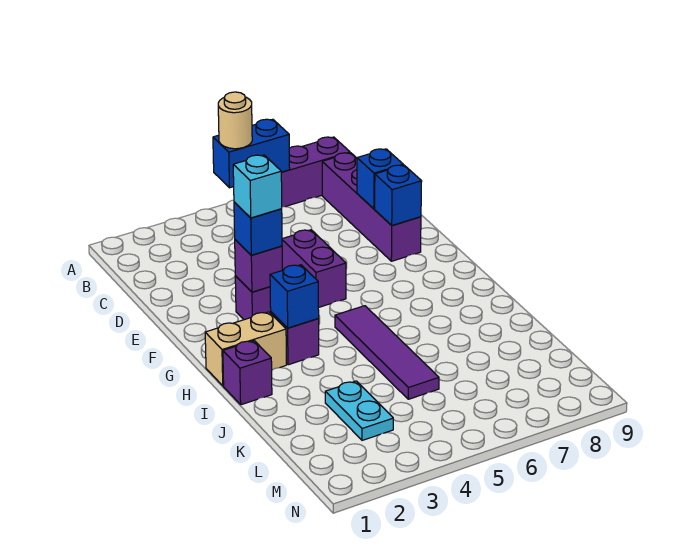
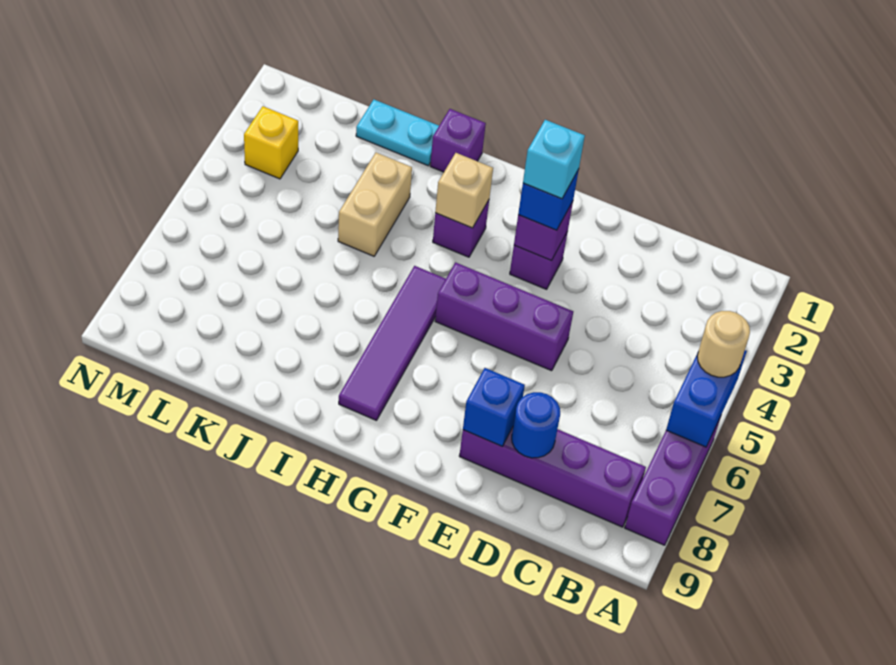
blue brick D8 level 2 -> blue round brick D8 level 2
purple brick E5:F5 level 1 -> purple brick E5:G5 level 1
tan brick H1:H2 level 1 -> tan brick J3:J4 level 1
blue brick H3 level 2 -> tan brick H3 level 2
purple tile H5:K5 level 1 -> purple tile H5:H8 level 1
cyan plate K3:L3 level 1 -> cyan plate J1:K1 level 1
none -> yellow brick M3 level 1

